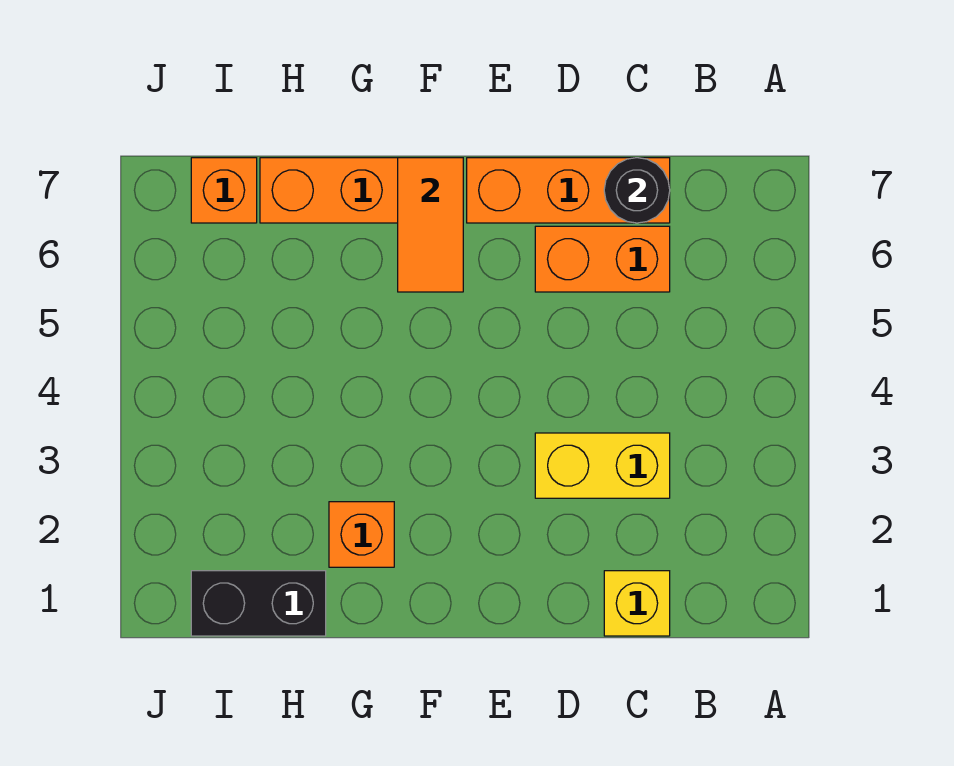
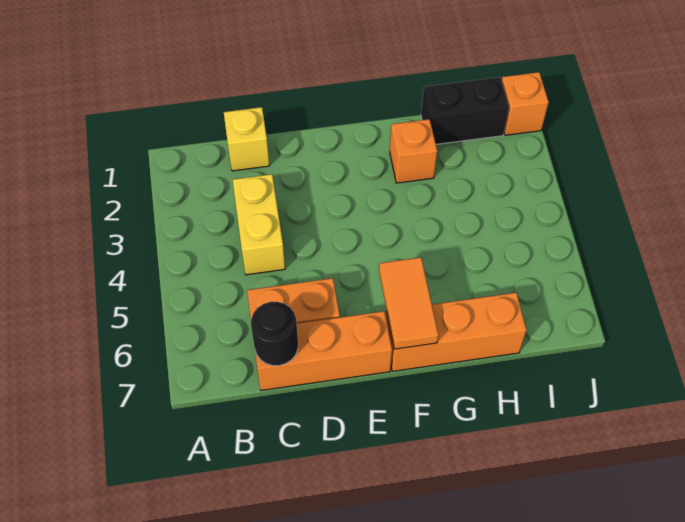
yellow brick C3:D3 level 1 -> yellow brick C3:C4 level 1
orange brick I7 level 1 -> orange brick J1 level 1

